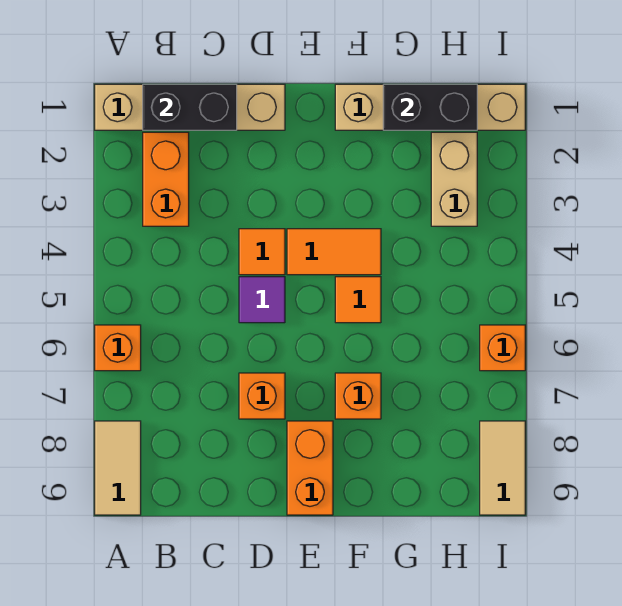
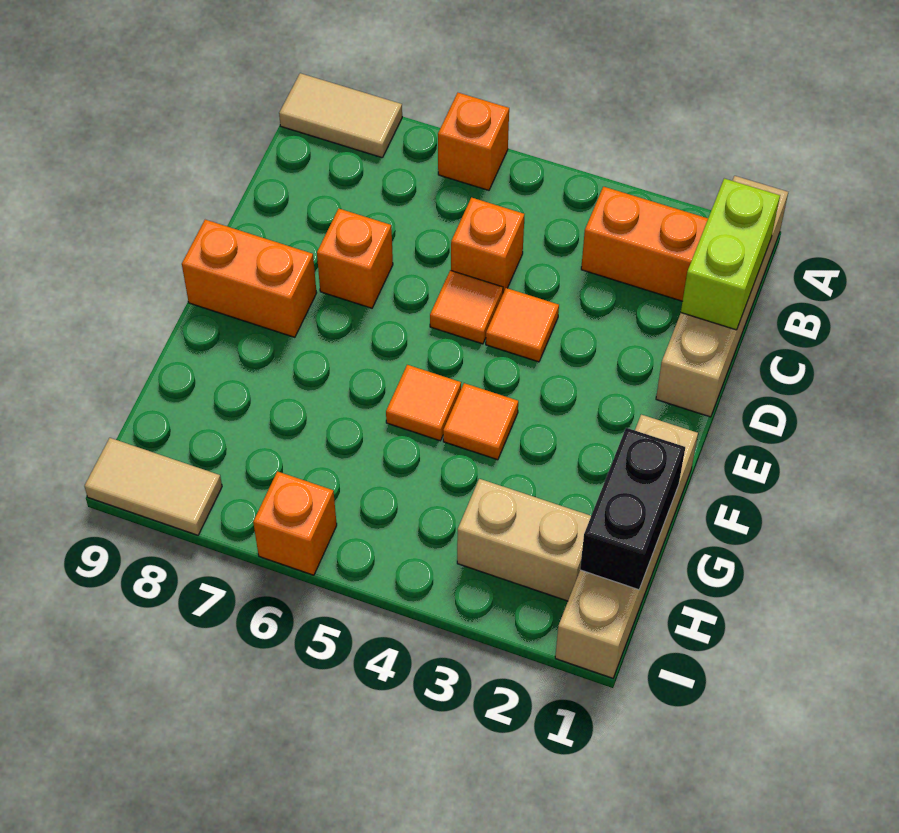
black brick B1:C1 level 2 -> lime brick B1:C1 level 2
purple tile D5 level 1 -> orange tile D5 level 1
orange tile E4:F4 level 1 -> orange tile F4 level 1
orange brick F7 level 1 -> orange brick C5 level 1

